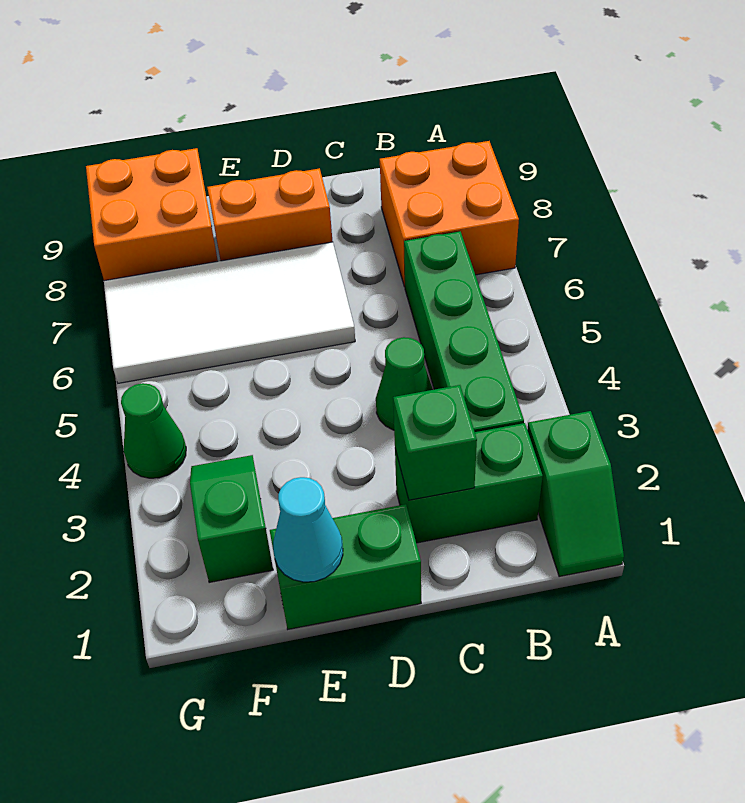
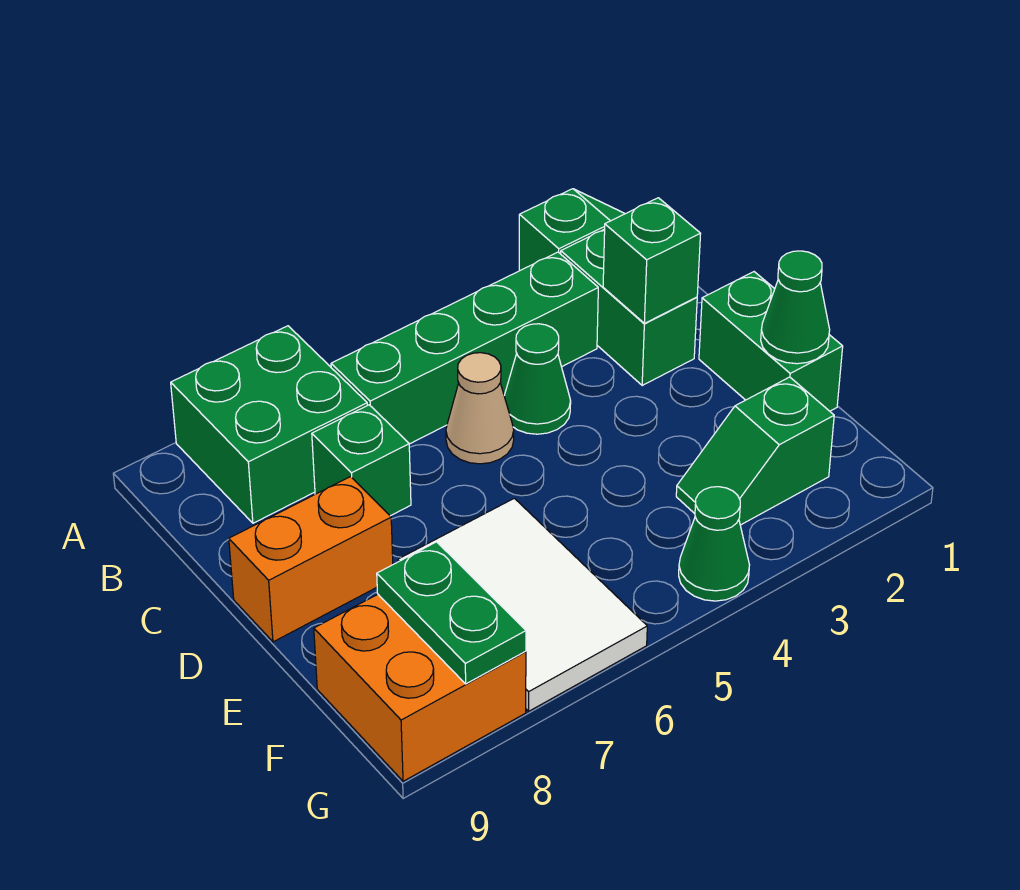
orange brick A7:B8 level 1 -> green brick A7:B8 level 1
none -> tan cone C5 level 1
none -> green brick C7 level 1
white tile D6:G7 level 1 -> white tile E6:G7 level 1
orange brick D8:E8 level 1 -> orange brick D8:D9 level 1
cyan cone E1 level 2 -> green cone E1 level 2
none -> green plate F8:G8 level 2

